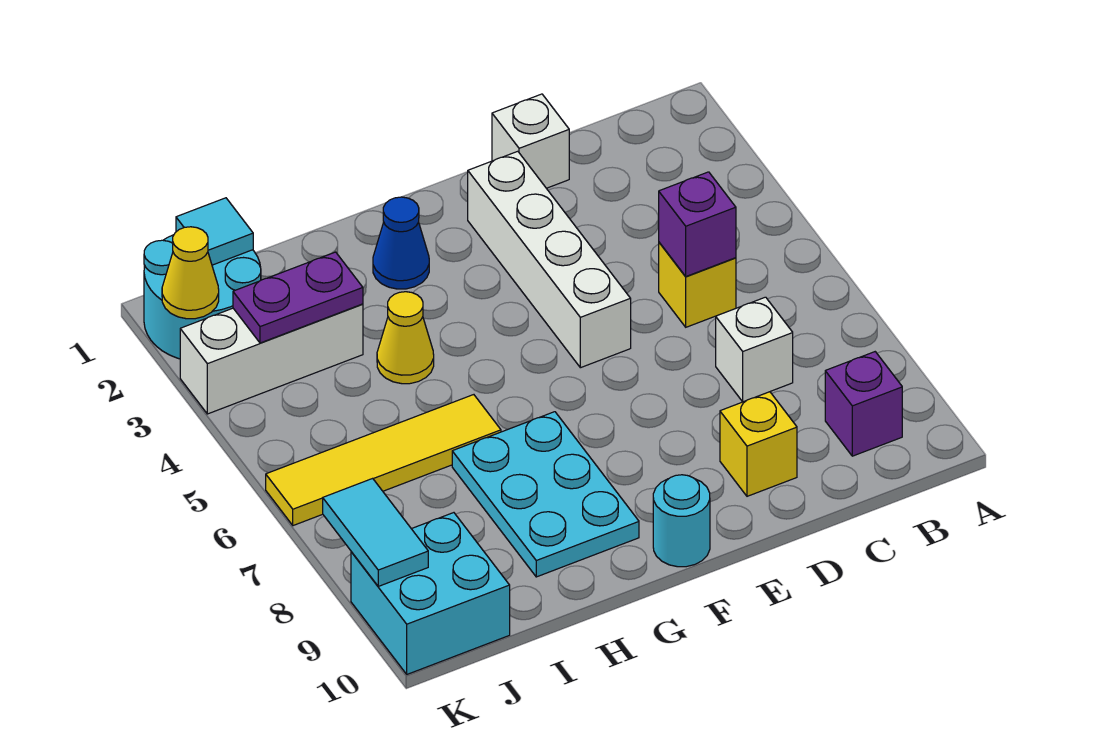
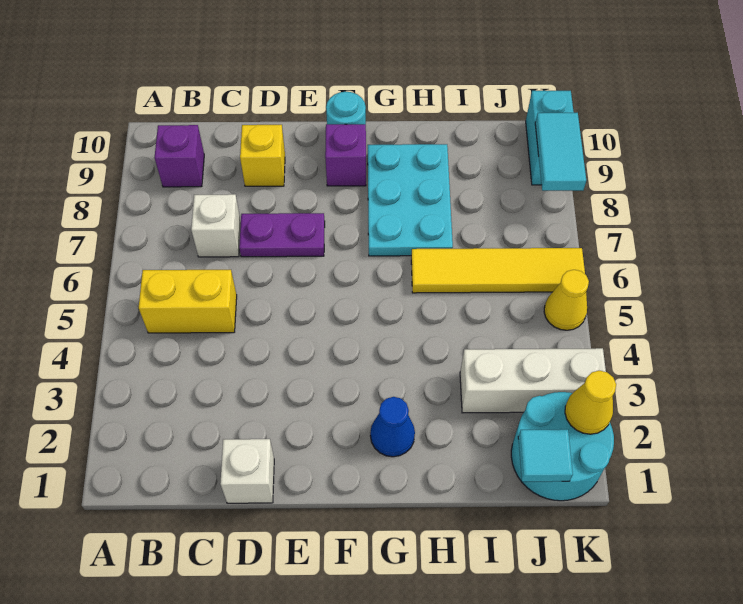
yellow brick C5 level 1 -> yellow brick B5:C5 level 1
purple brick C5 level 2 -> purple brick F9 level 1
white brick E2:E5 level 1 -> none
yellow cone H4 level 1 -> yellow cone K5 level 1
purple plate I3:J3 level 2 -> purple plate D7:E7 level 1
cyan brick J9:K10 level 1 -> cyan brick K9:K10 level 1

